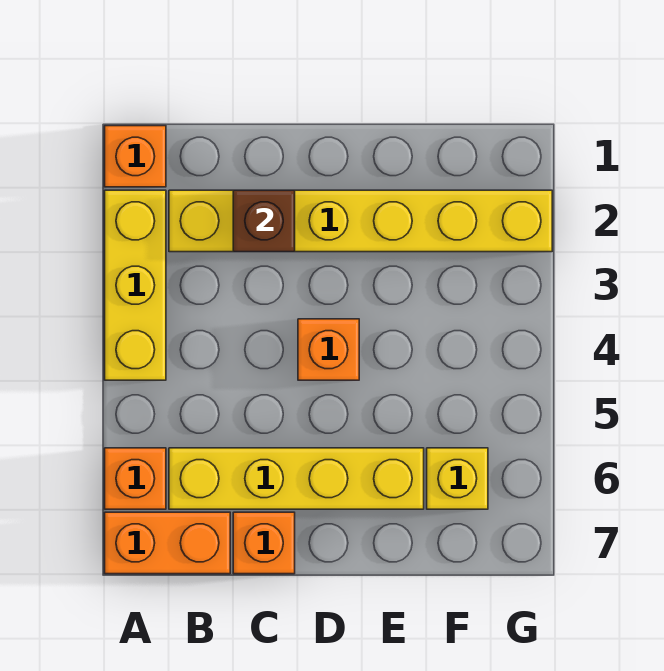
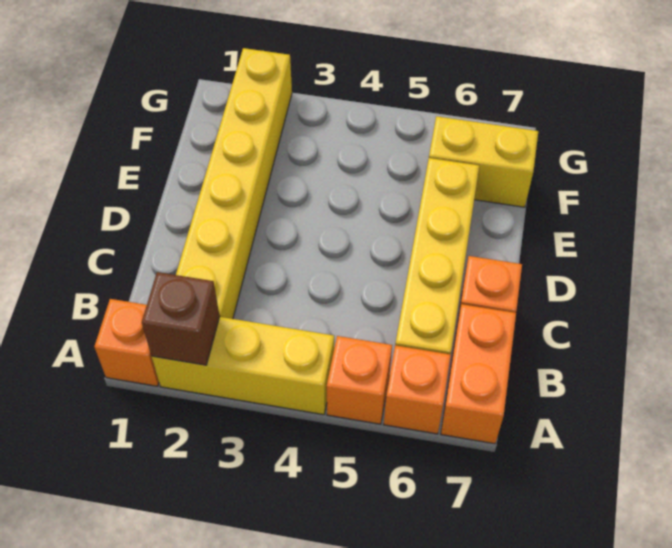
brown brick C2 level 2 -> brown brick A2 level 2
orange brick D4 level 1 -> orange brick A5 level 1
yellow brick F6 level 1 -> yellow brick F6:F7 level 1

